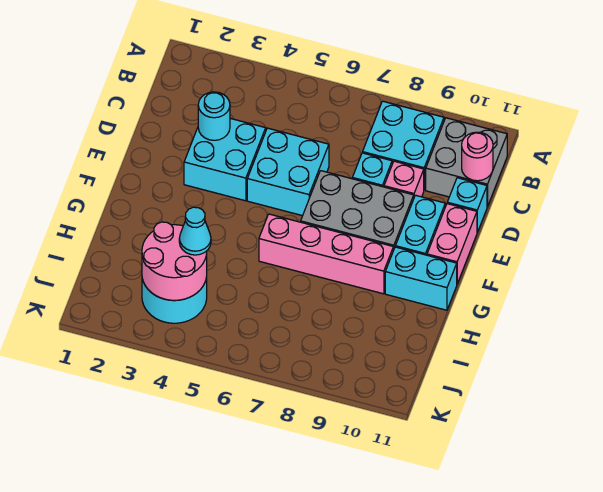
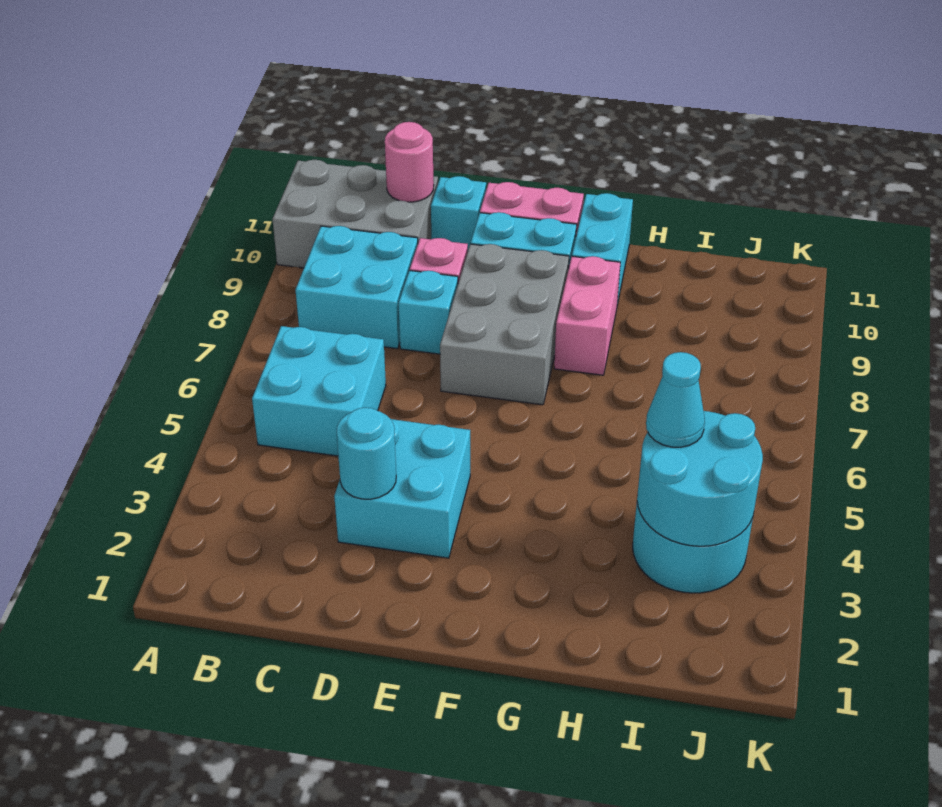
grey brick B10:C11 level 1 -> grey brick A10:C11 level 1
cyan brick D5:E6 level 1 -> cyan brick B5:C6 level 1
pink brick G6:G9 level 1 -> pink brick G8:G9 level 1
pink round brick I3:J4 level 2 -> cyan round brick I3:J4 level 2

